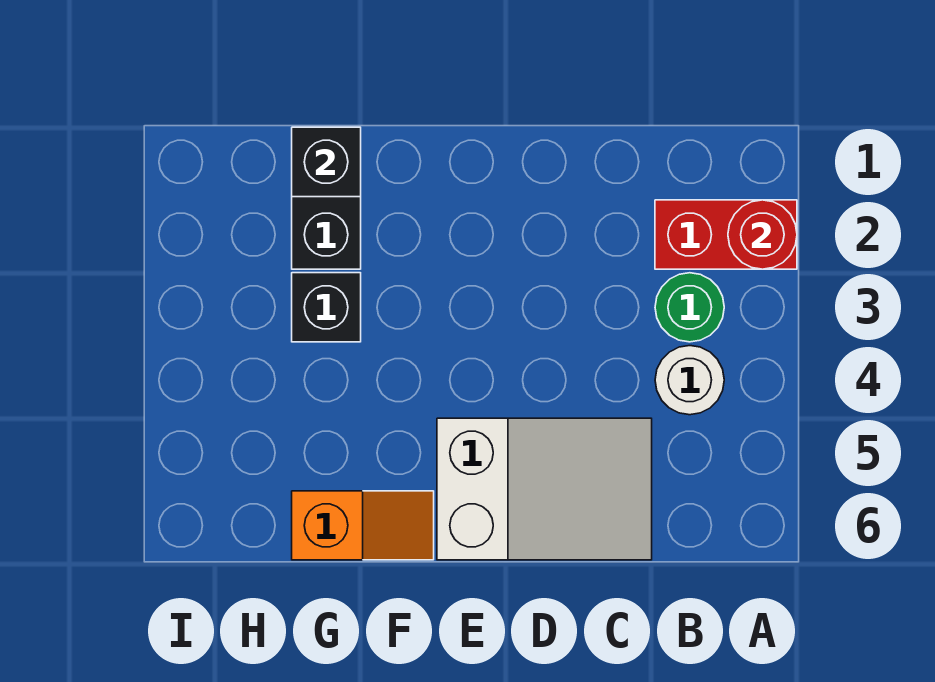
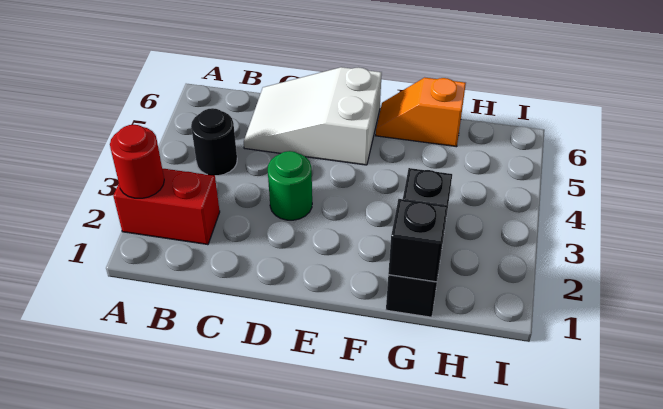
green round brick B3 level 1 -> green round brick D3 level 1
white round brick B4 level 1 -> black round brick B4 level 1

